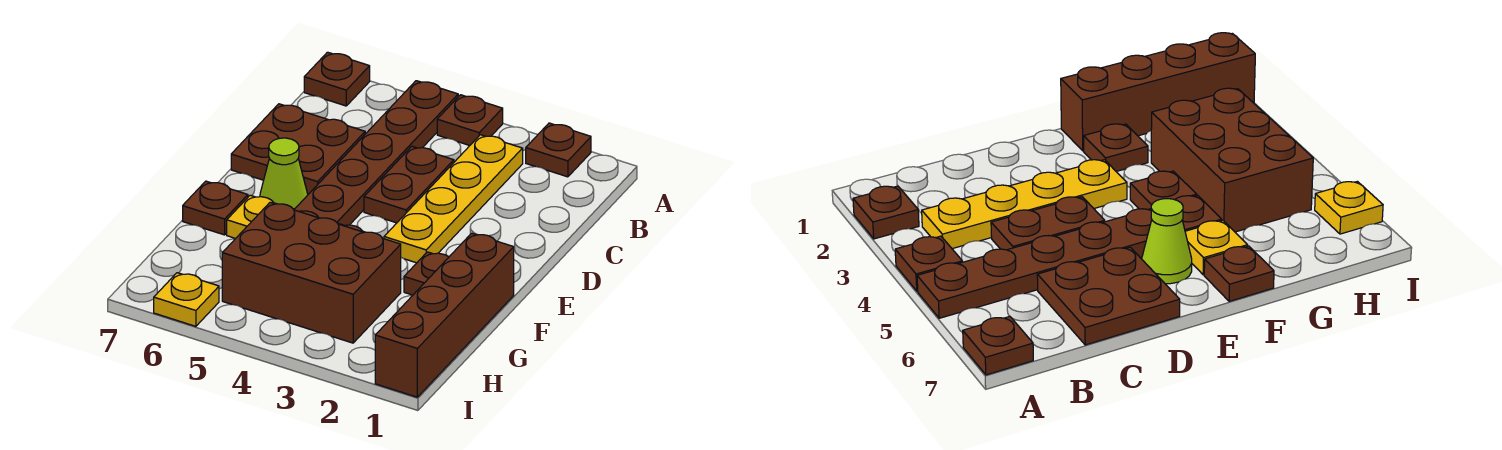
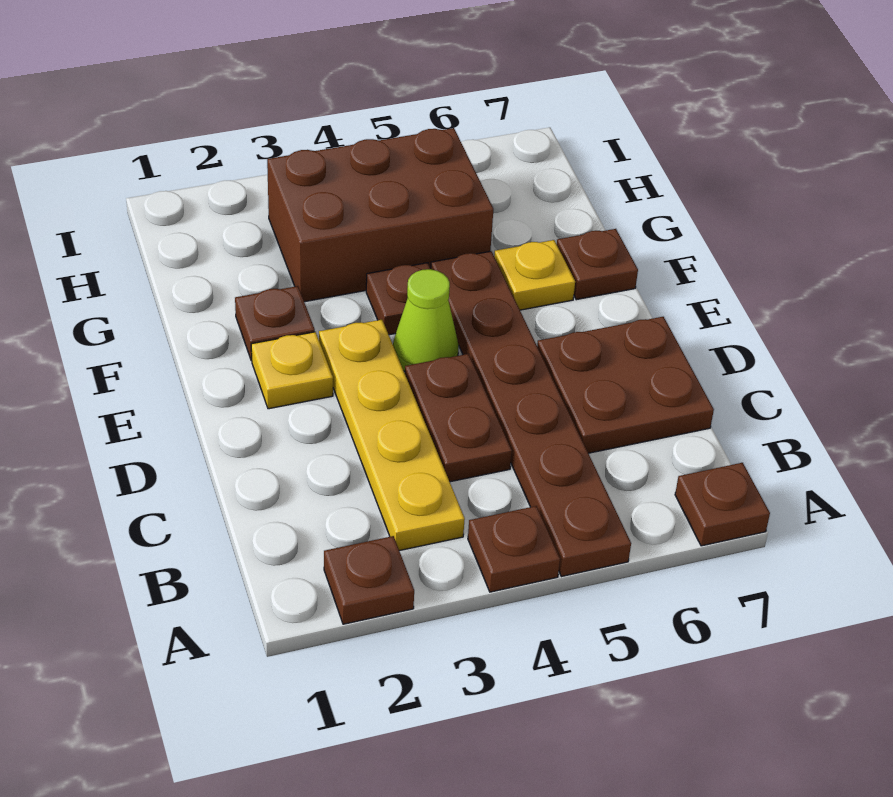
lime cone E6 level 1 -> lime cone E4 level 1
brown brick F1:I1 level 1 -> none
yellow plate I6 level 1 -> yellow plate E2 level 1

